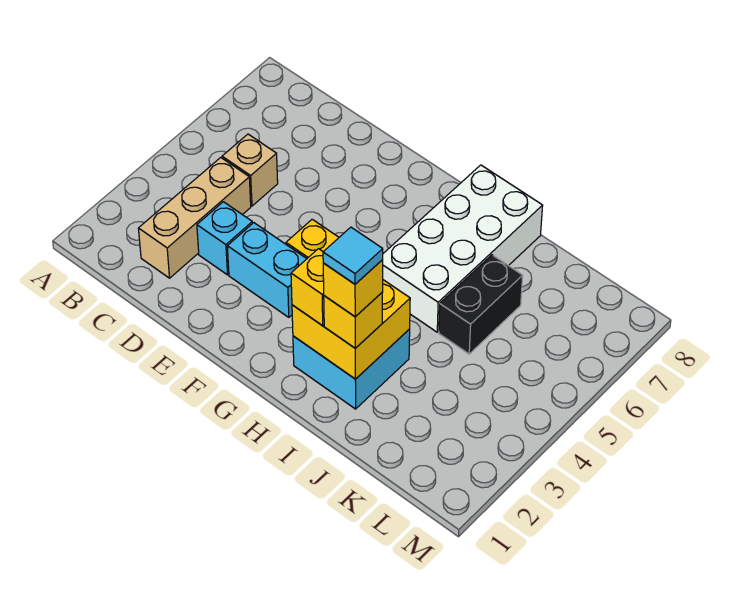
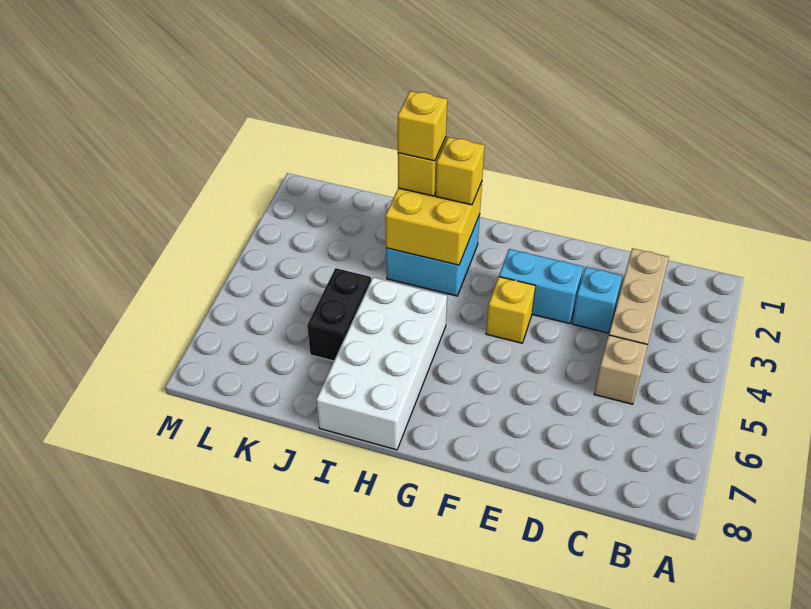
cyan tile I2 level 5 -> none

